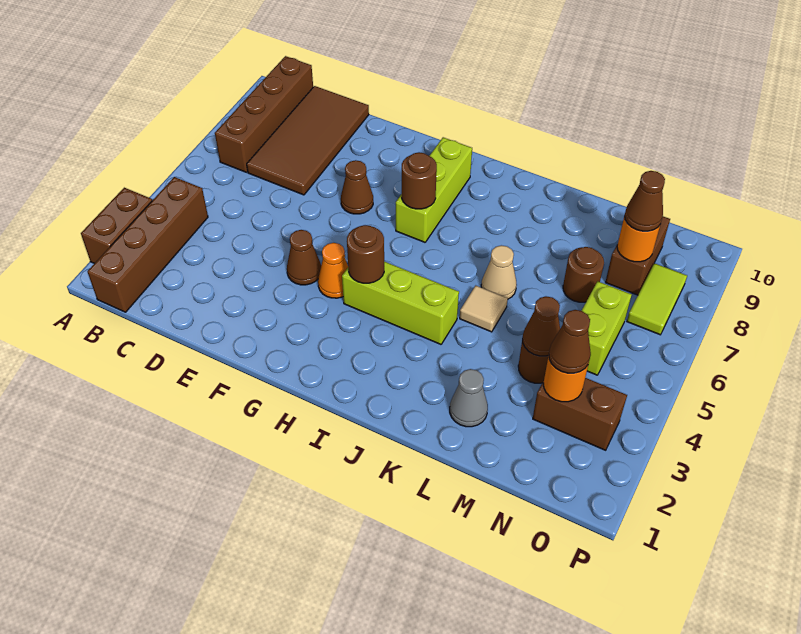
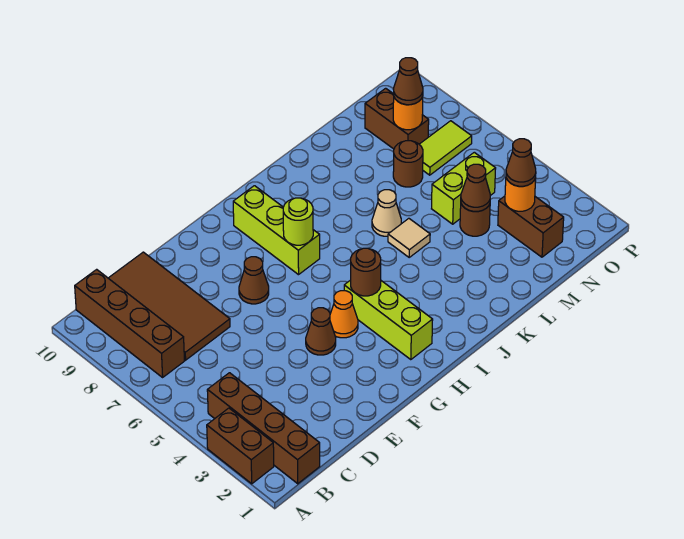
lime brick H4:J4 level 1 -> lime brick H2:H4 level 1
brown round brick H7 level 2 -> lime round brick H7 level 2
grey cone L2 level 1 -> none
brown brick N3:O3 level 1 -> brown brick N2:N3 level 1
lime brick N5:N6 level 1 -> lime brick M5:N5 level 1
lime tile O7:O8 level 1 -> lime tile N7:O7 level 1

